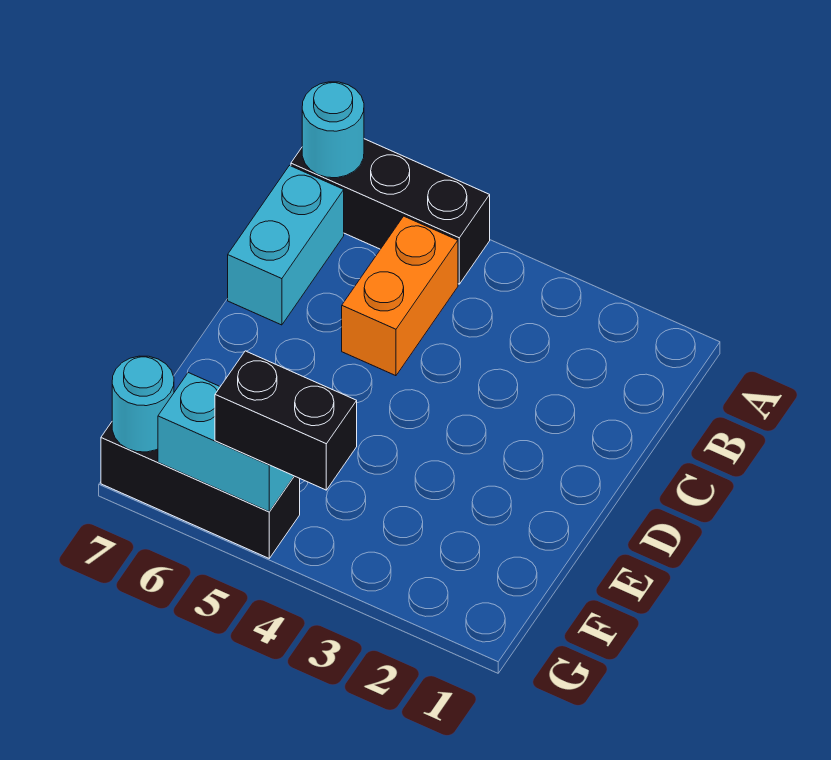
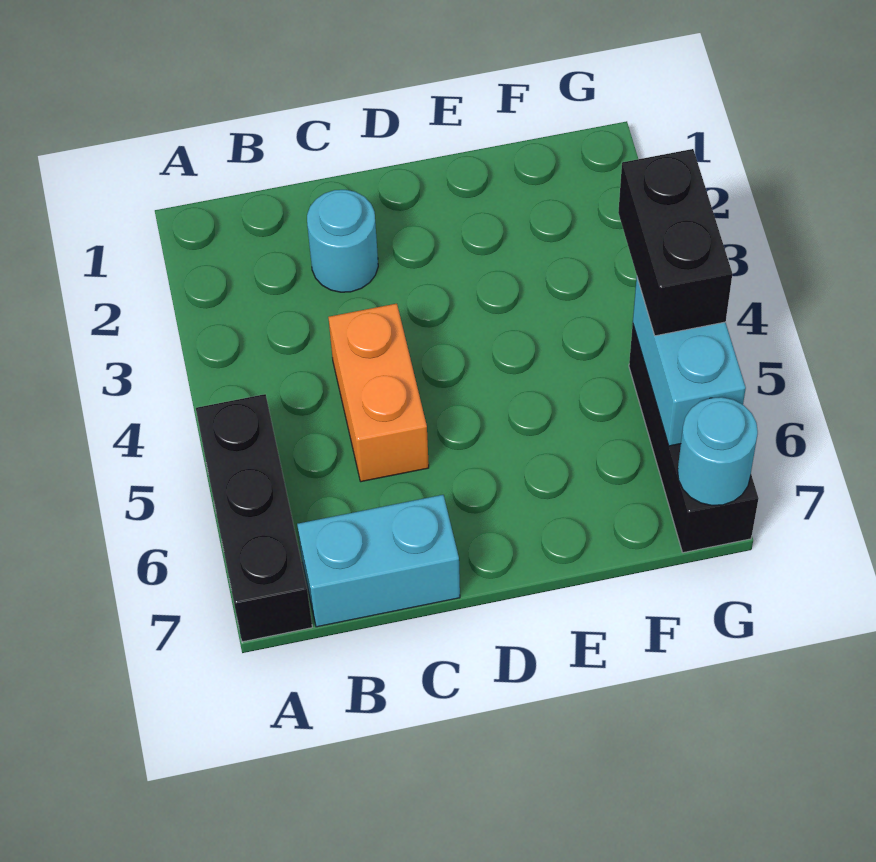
cyan round brick A7 level 2 -> cyan round brick C2 level 1
orange brick B5:C5 level 1 -> orange brick C4:C5 level 1

